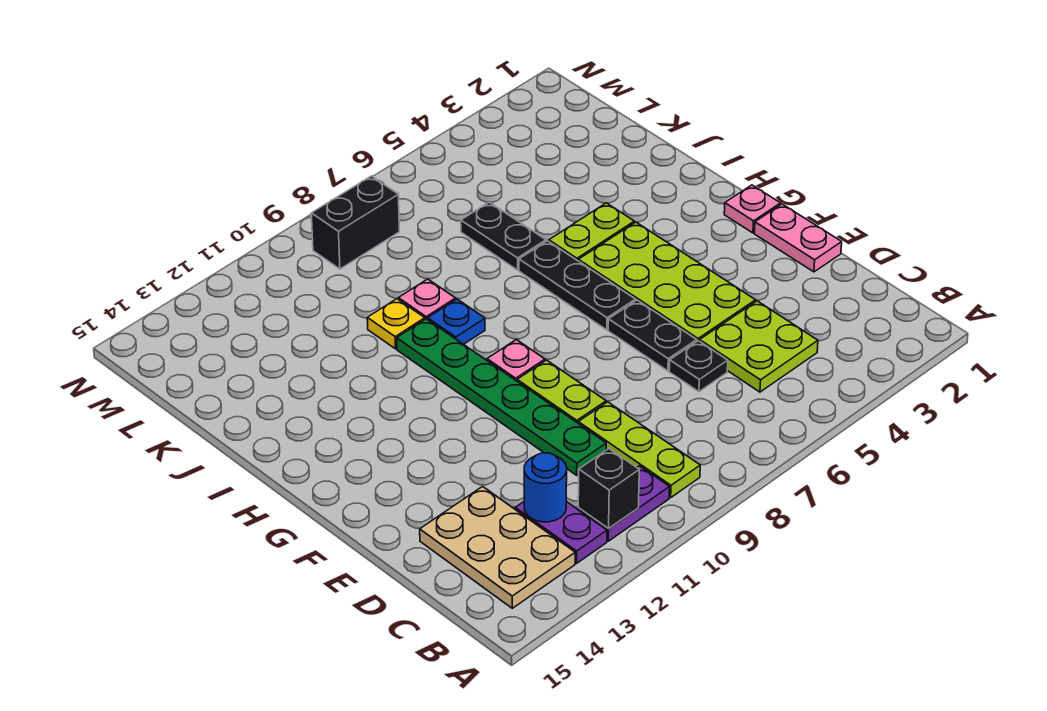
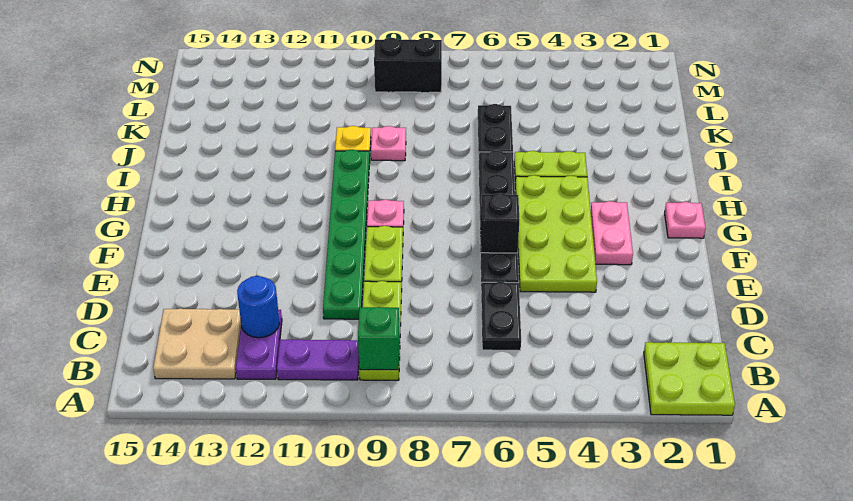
none -> green brick B9 level 2
black brick B11 level 2 -> black brick F6 level 2
tan plate B13:D14 level 1 -> tan plate B13:C14 level 1
lime plate C4:D5 level 1 -> lime plate A1:B2 level 1
black plate D6 level 1 -> black plate C6:D6 level 1
pink plate E1:F1 level 1 -> pink plate F3:G3 level 1
blue plate I9 level 1 -> none

